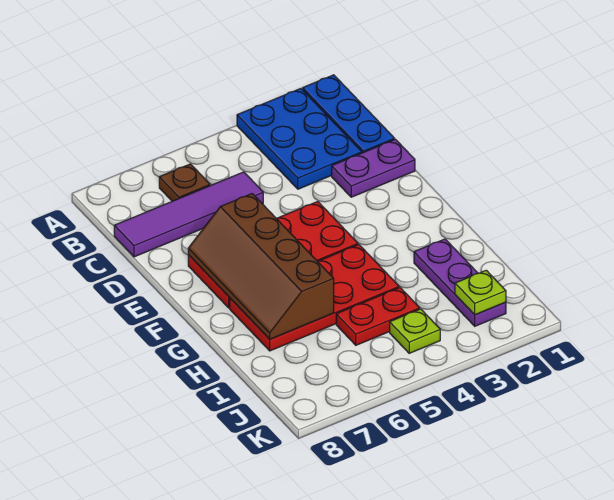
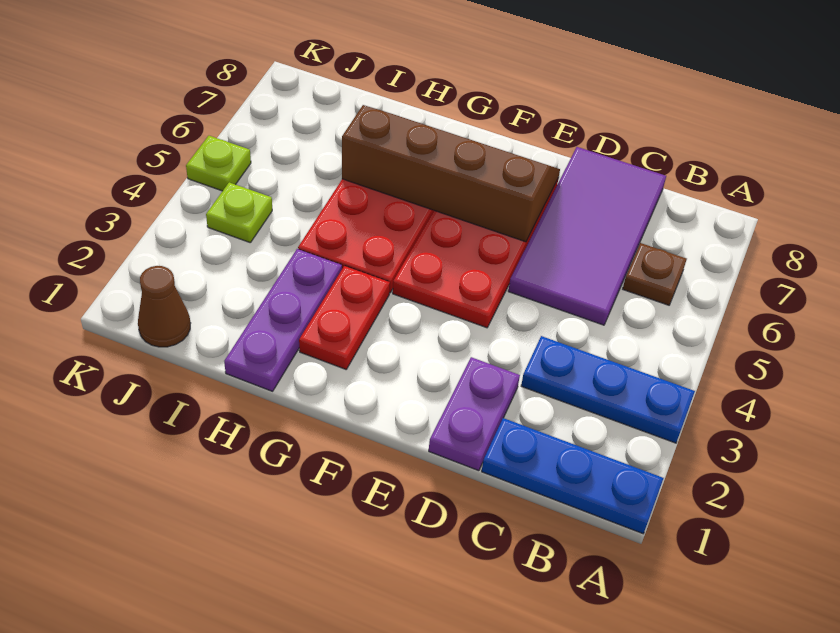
blue plate A2:C3 level 1 -> blue plate A3:C3 level 1
purple tile C5:C8 level 1 -> purple tile C5:D8 level 1
purple plate H2:J2 level 1 -> purple plate H1:H3 level 1
red plate I4:I5 level 1 -> red plate G2:G3 level 1
none -> brown cone J1 level 1
lime plate J2 level 2 -> lime plate K5 level 1

